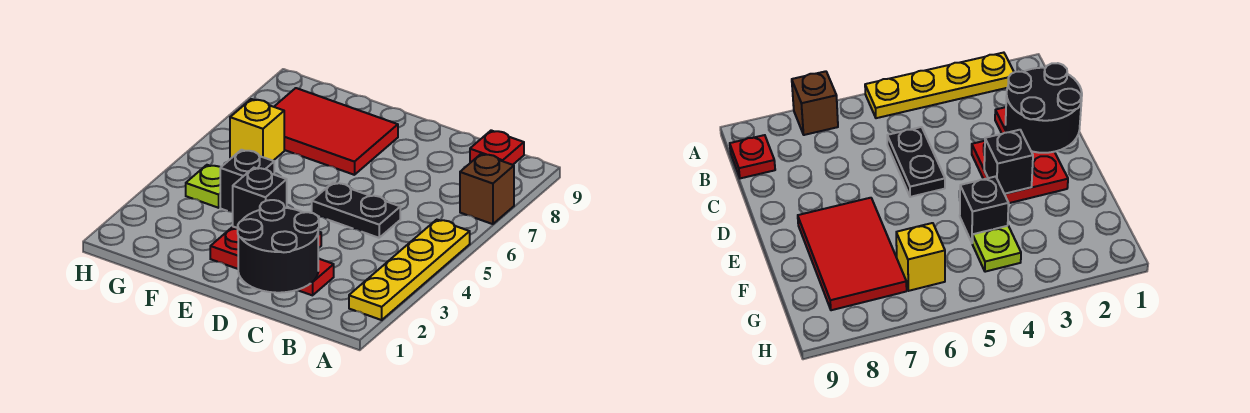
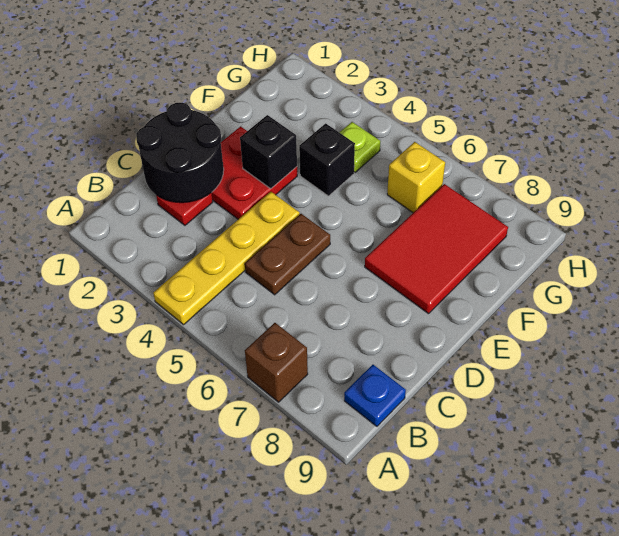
yellow plate A2:A5 level 1 -> yellow plate A4:D4 level 1
red plate B9 level 1 -> blue plate B9 level 1
black plate C5:D5 level 1 -> brown plate C5:D5 level 1

